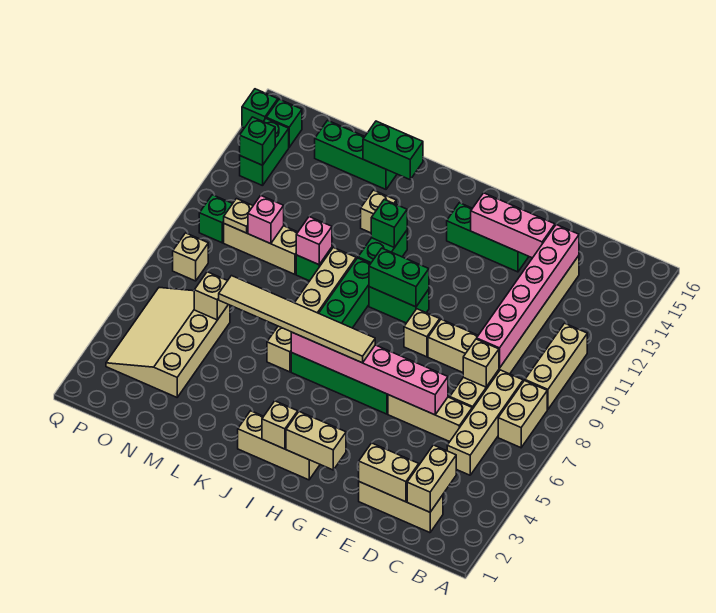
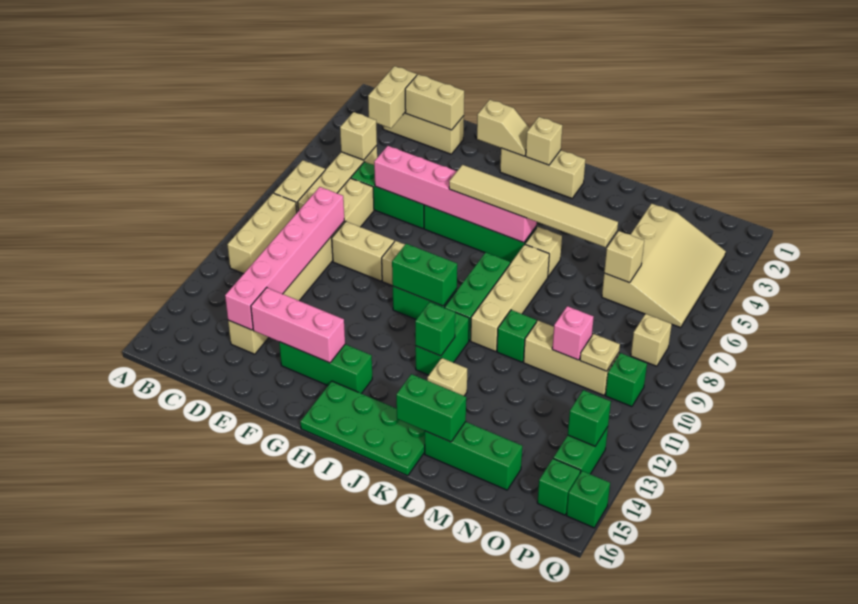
tan brick D6:F6 level 1 -> green brick D6:F6 level 1
tan brick D8 level 2 -> tan brick C5 level 2
tan brick G2:H2 level 2 -> tan slope G2:H2 level 2 top G
none -> green plate H15:K16 level 1
pink brick L10 level 2 -> none

